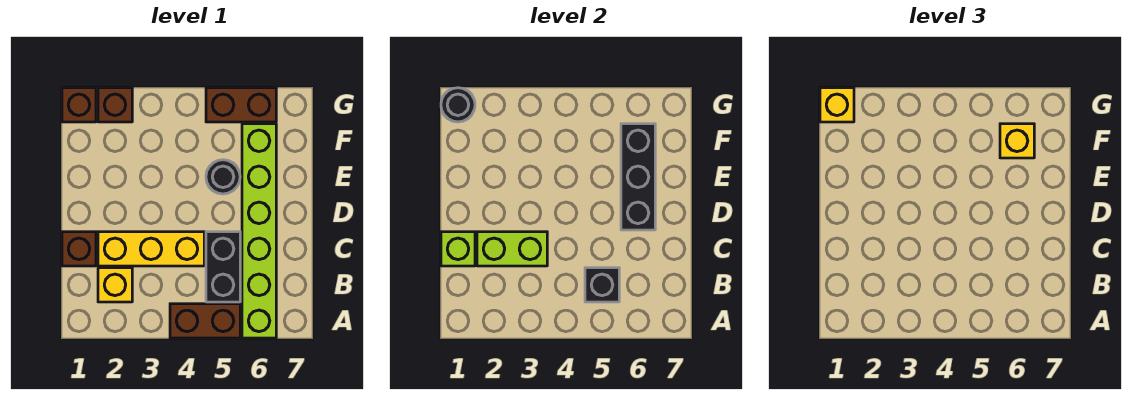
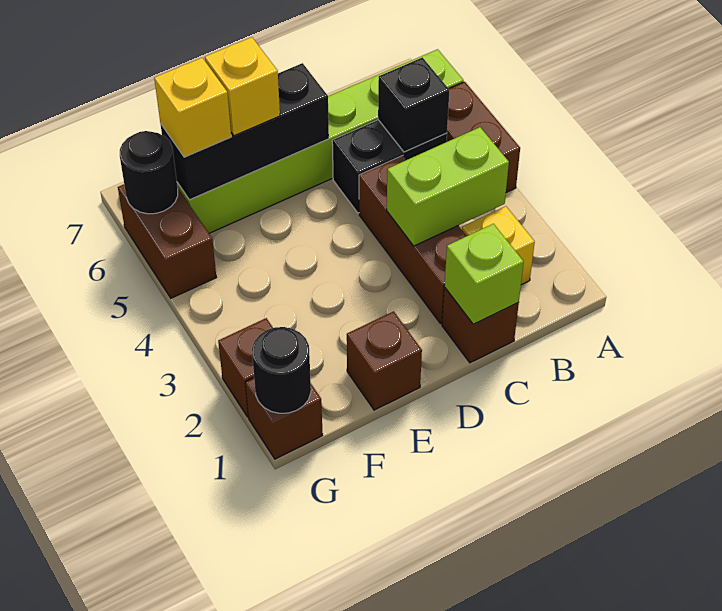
yellow brick C2:C4 level 1 -> brown brick C2:C4 level 1
lime brick C2:C3 level 2 -> lime brick B3:C3 level 2
none -> brown brick E1 level 1
black round brick E5 level 1 -> black round brick G6 level 2
yellow brick G1 level 3 -> yellow brick E6 level 3

